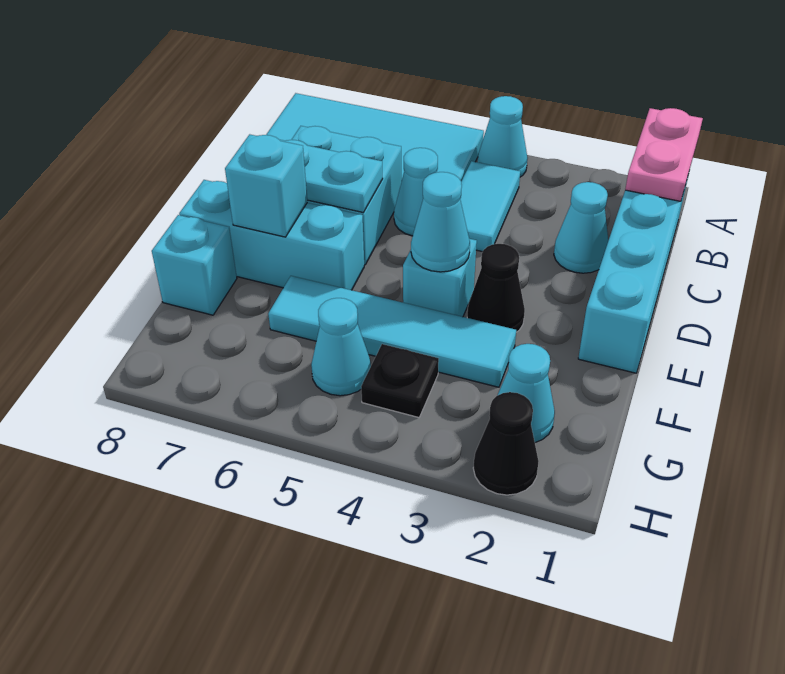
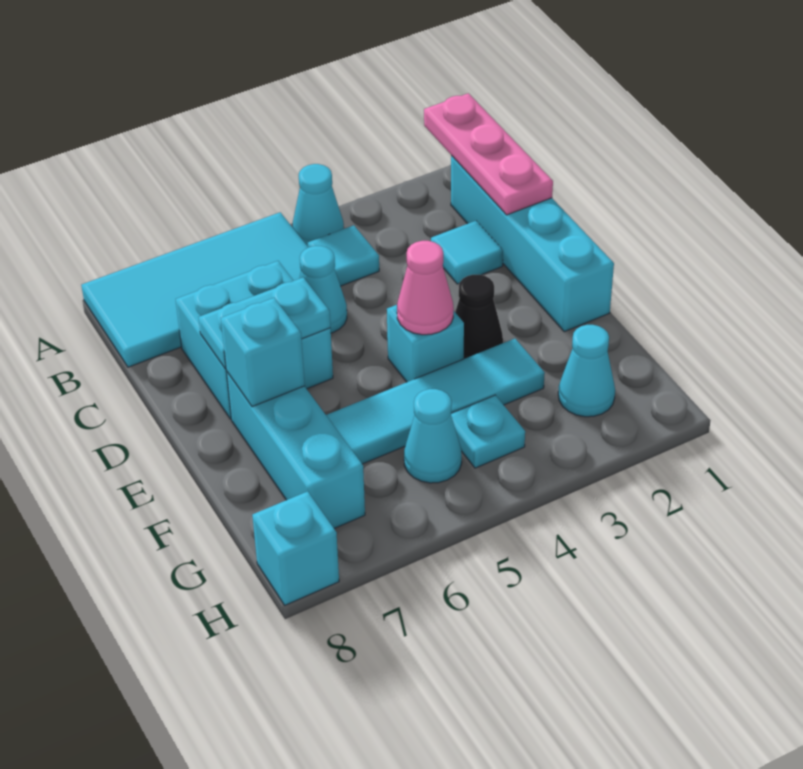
pink plate A1:B1 level 2 -> pink plate A1:C1 level 2
cyan tile B4:C4 level 1 -> cyan tile B4 level 1
cyan cone C2 level 1 -> cyan tile C2 level 1
cyan cone E4 level 2 -> pink cone E4 level 2
cyan brick E6:E8 level 1 -> cyan brick E7:G7 level 1
cyan brick F8 level 1 -> cyan brick H8 level 1
black plate G4 level 1 -> cyan plate G4 level 1
black cone H2 level 1 -> none

